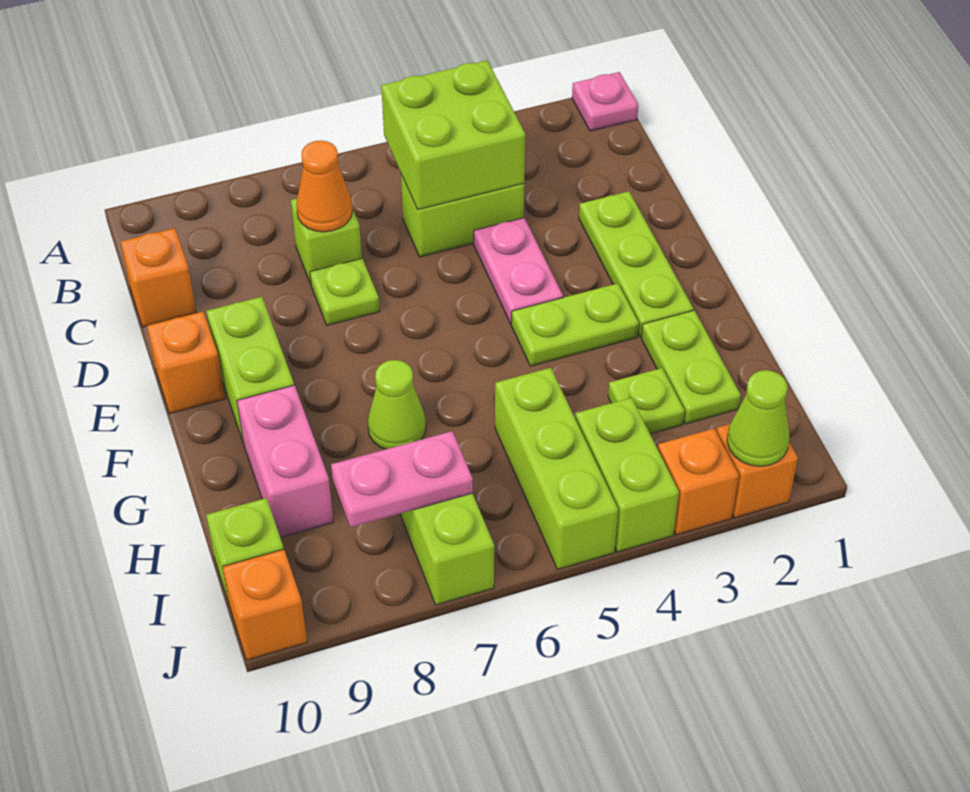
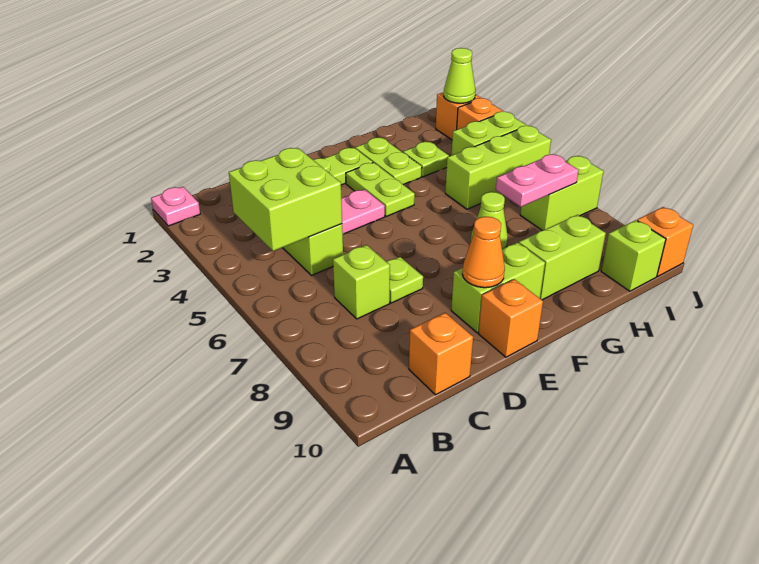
orange cone C7 level 2 -> orange cone E9 level 2
lime plate G2:H2 level 1 -> lime plate G2:G3 level 1
pink brick G9:H9 level 1 -> lime brick G9:H9 level 1
pink plate I7:I8 level 2 -> pink plate H7:I7 level 2

